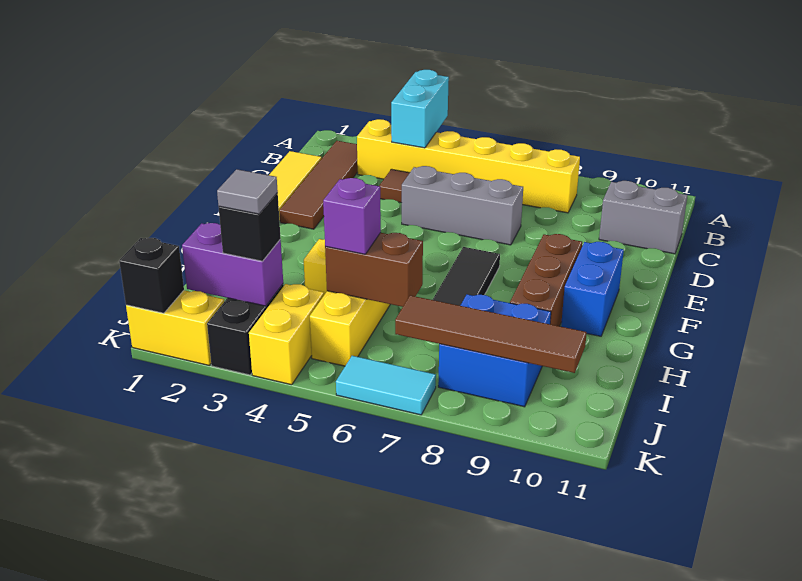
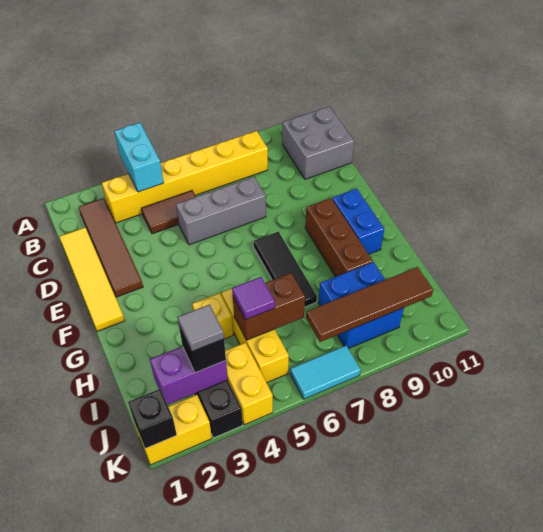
grey brick C10:C11 level 1 -> grey brick B10:C11 level 1
purple brick I5 level 3 -> purple tile I5 level 3

